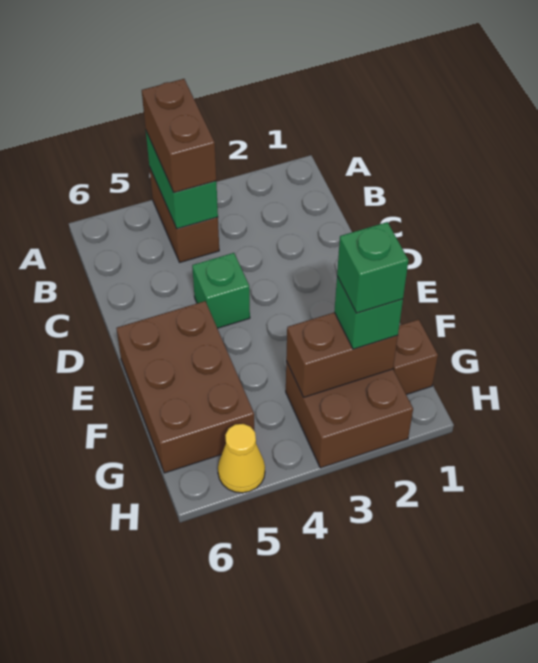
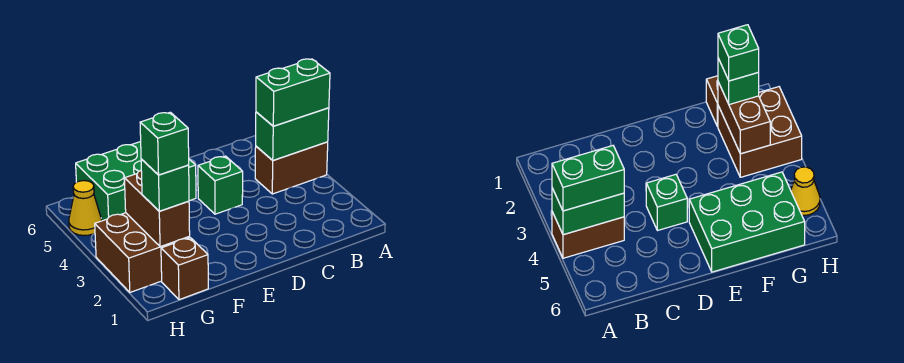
brown brick A4:B4 level 3 -> green brick A4:B4 level 3
brown brick E5:G6 level 1 -> green brick E5:G6 level 1

